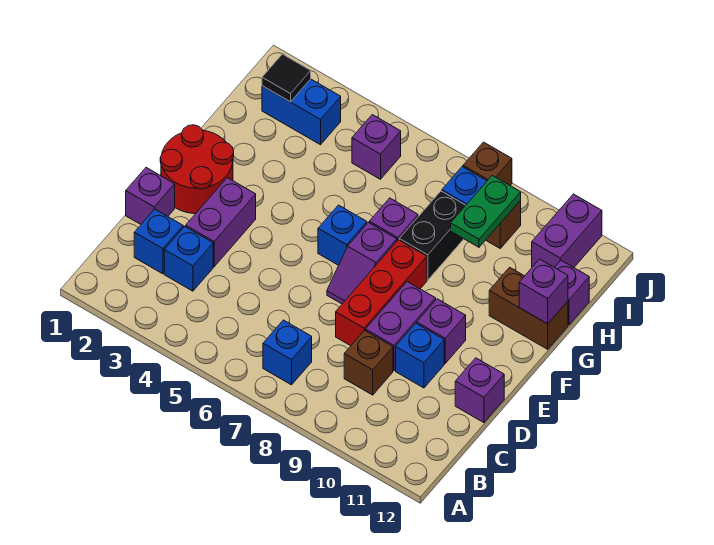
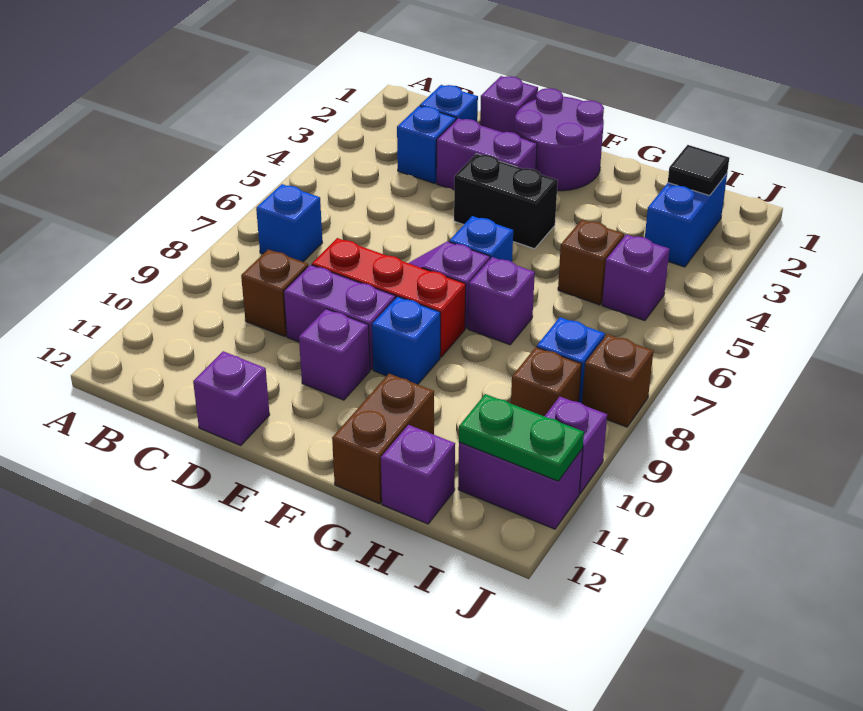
blue brick D10 level 1 -> blue brick F9 level 1
red round brick E1:F2 level 1 -> purple round brick E1:F2 level 1
black brick G8:H8 level 1 -> black brick E4:F4 level 1
purple brick G12 level 2 -> purple brick J10 level 1
none -> brown brick H5 level 1
green plate H9:I9 level 2 -> green plate I11:J11 level 2

